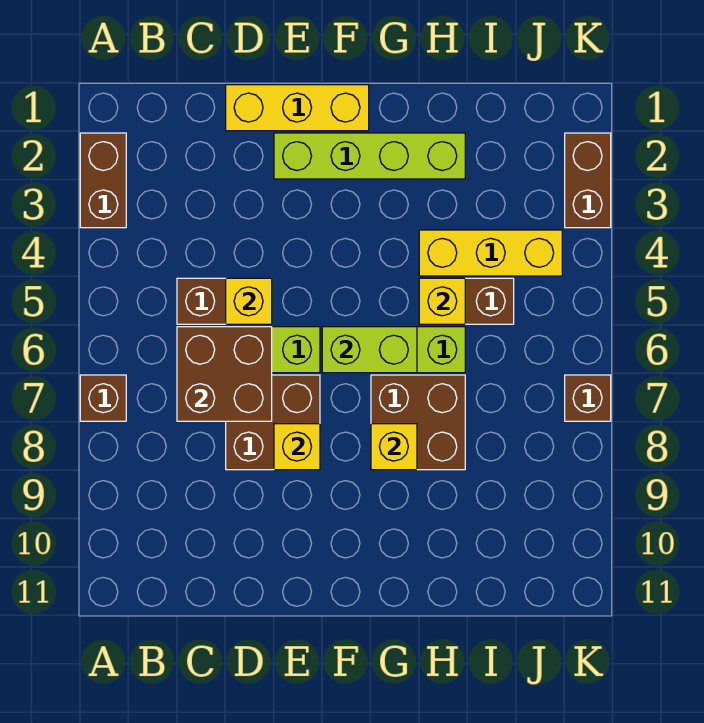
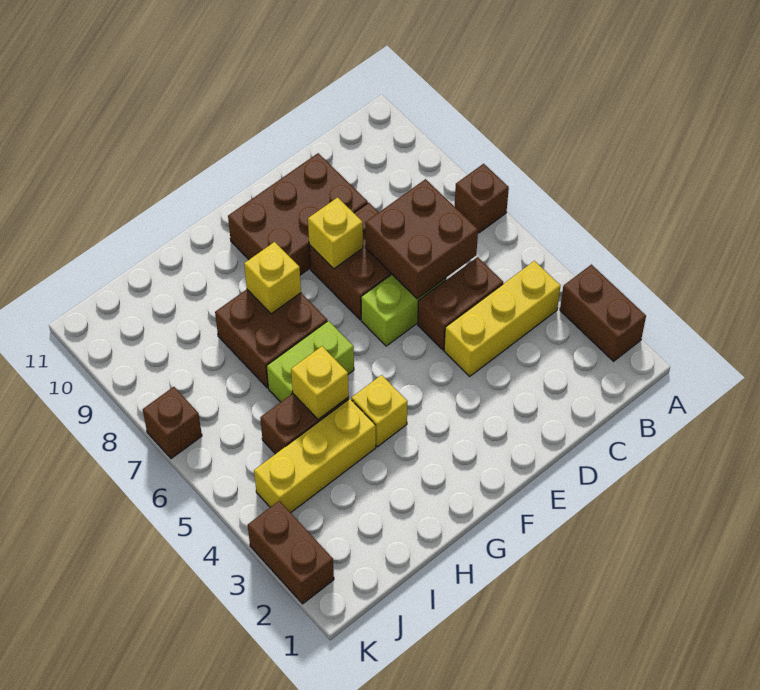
yellow brick D1:F1 level 1 -> yellow brick B4:D4 level 1
yellow brick D5 level 2 -> yellow brick G4 level 1
none -> brown brick D9:F10 level 1
lime brick E2:H2 level 1 -> none
lime brick F6:G6 level 2 -> none

